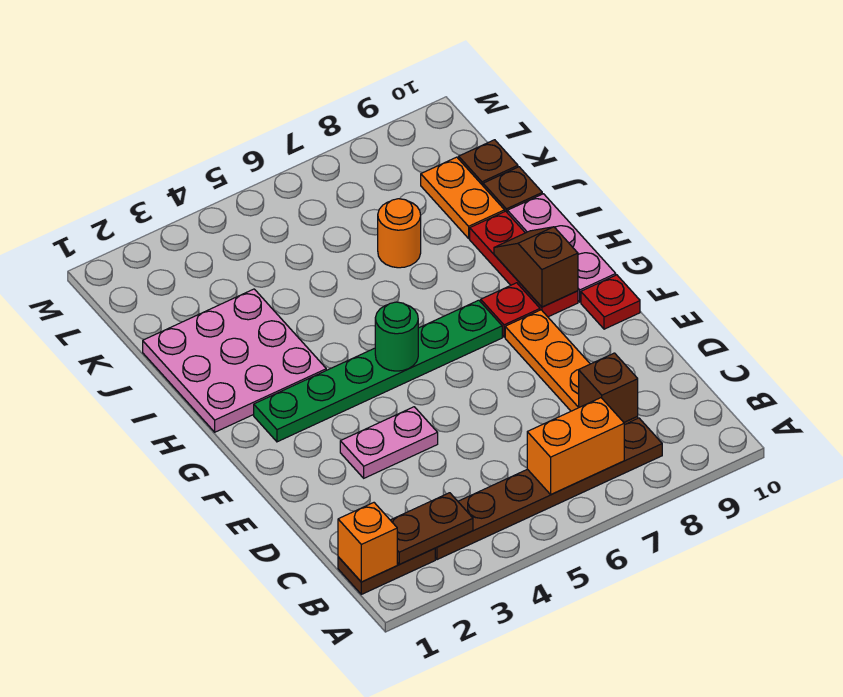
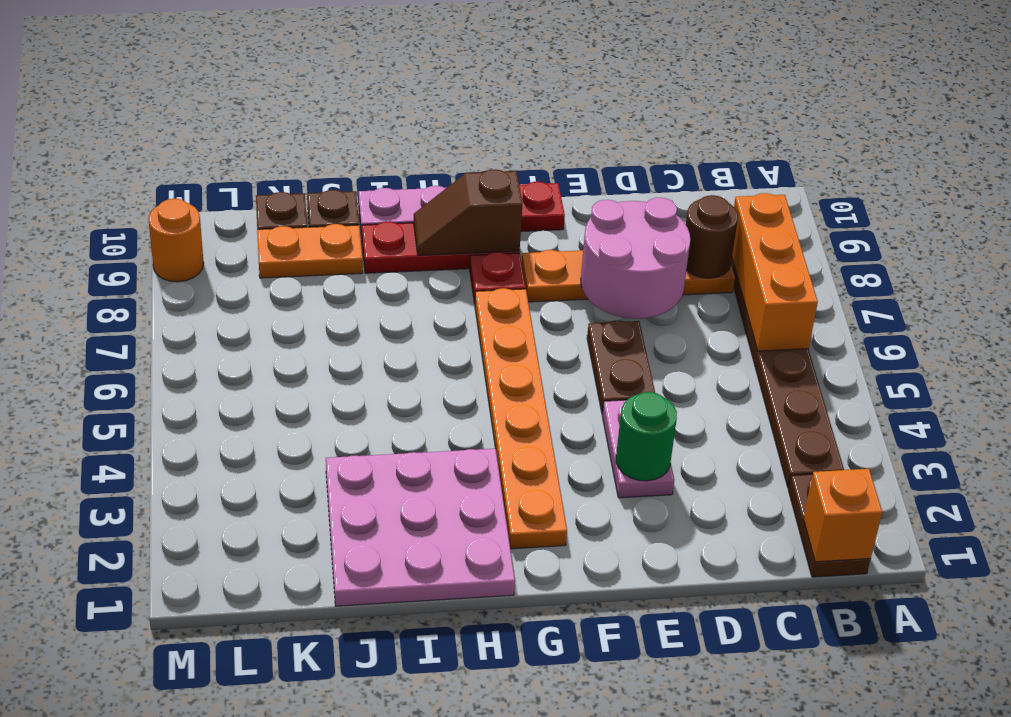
brown plate B2:B3 level 2 -> brown plate E5:E6 level 1
orange brick B6:B7 level 2 -> orange brick B6:B8 level 2
brown brick C8 level 2 -> brown round brick C8 level 2
none -> pink round brick D7:E8 level 2
green plate G2:G7 level 1 -> orange plate G2:G7 level 1
green round brick G5 level 2 -> green round brick E3 level 2
orange round brick J7 level 1 -> orange round brick M9 level 1

